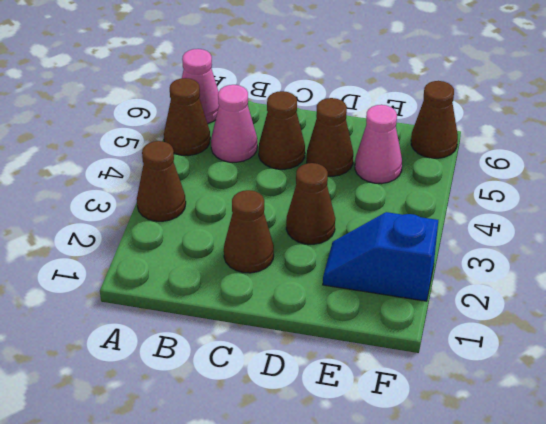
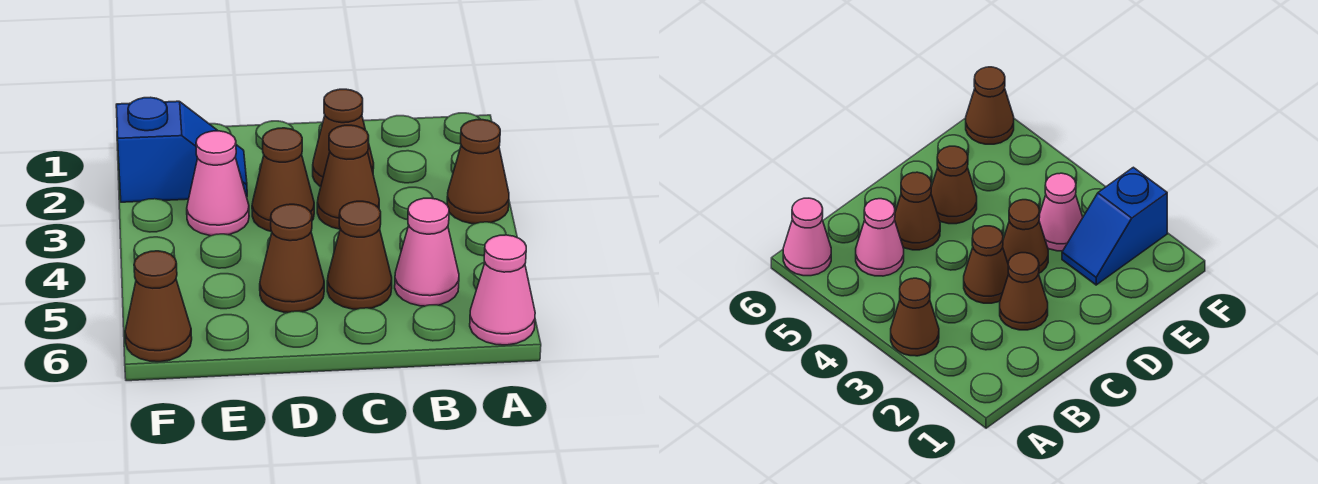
brown cone A5 level 1 -> brown cone C3 level 1
pink cone E5 level 1 -> pink cone E3 level 1

